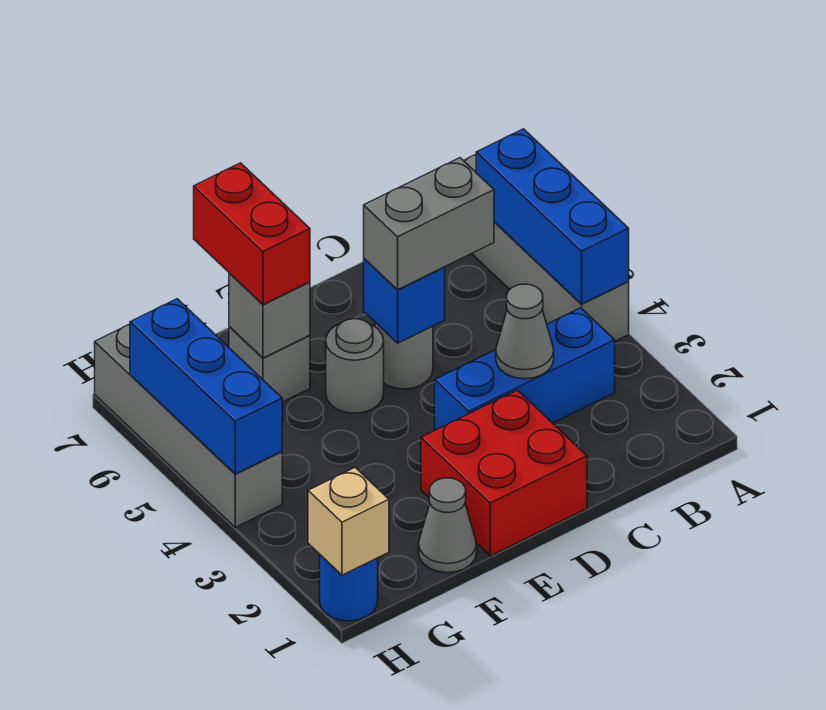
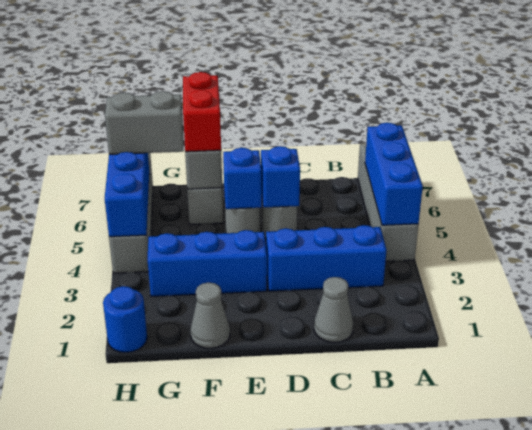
grey cone C3 level 2 -> grey cone C1 level 1
grey brick C5:D5 level 3 -> grey brick G6:H6 level 3
red brick D1:E2 level 1 -> none
none -> blue brick E3:G3 level 1
none -> blue brick E5 level 2
tan brick H1 level 2 -> none

